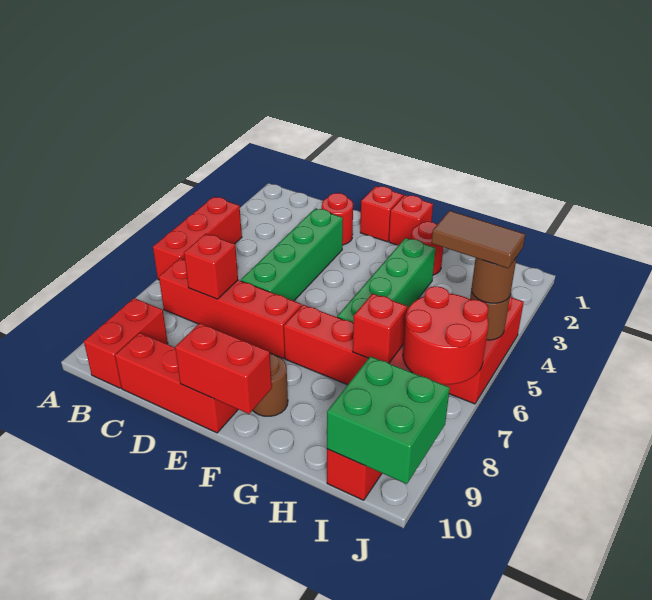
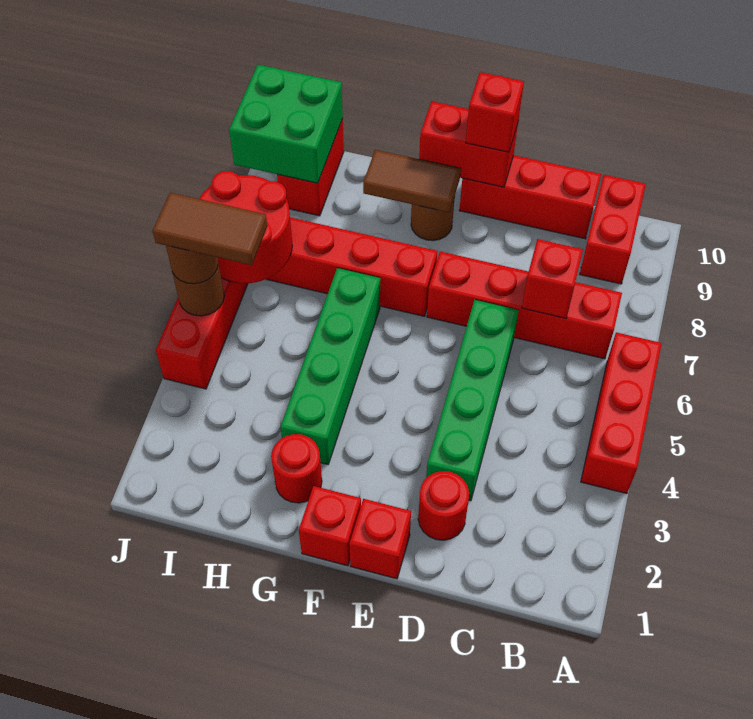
none -> brown tile F9:G9 level 2
red brick H7 level 2 -> red brick E10 level 3

